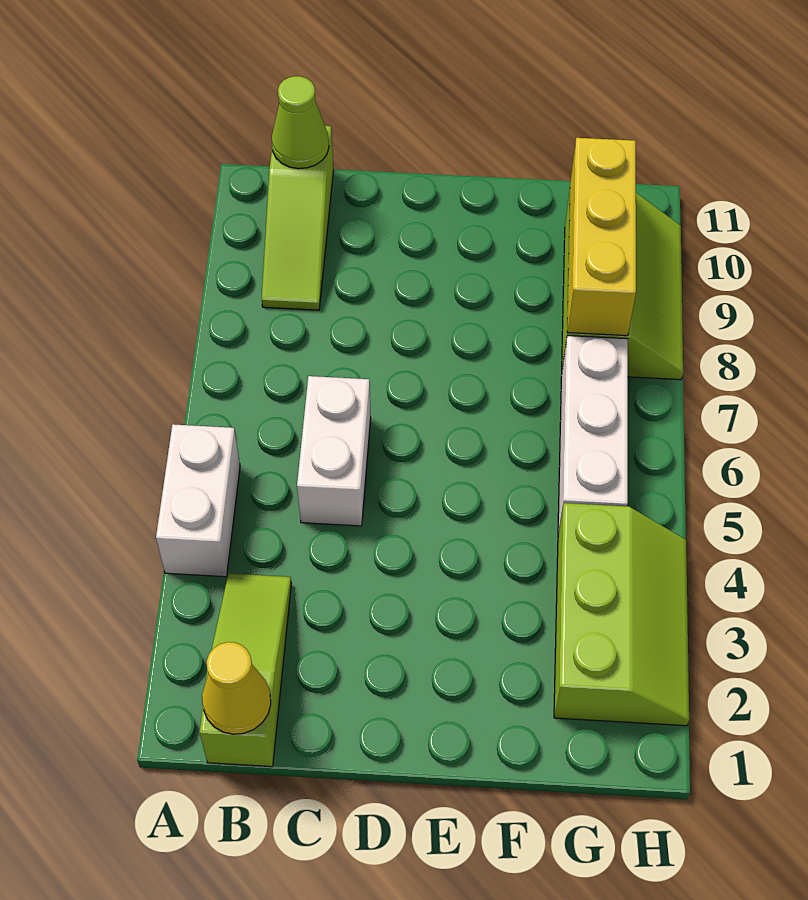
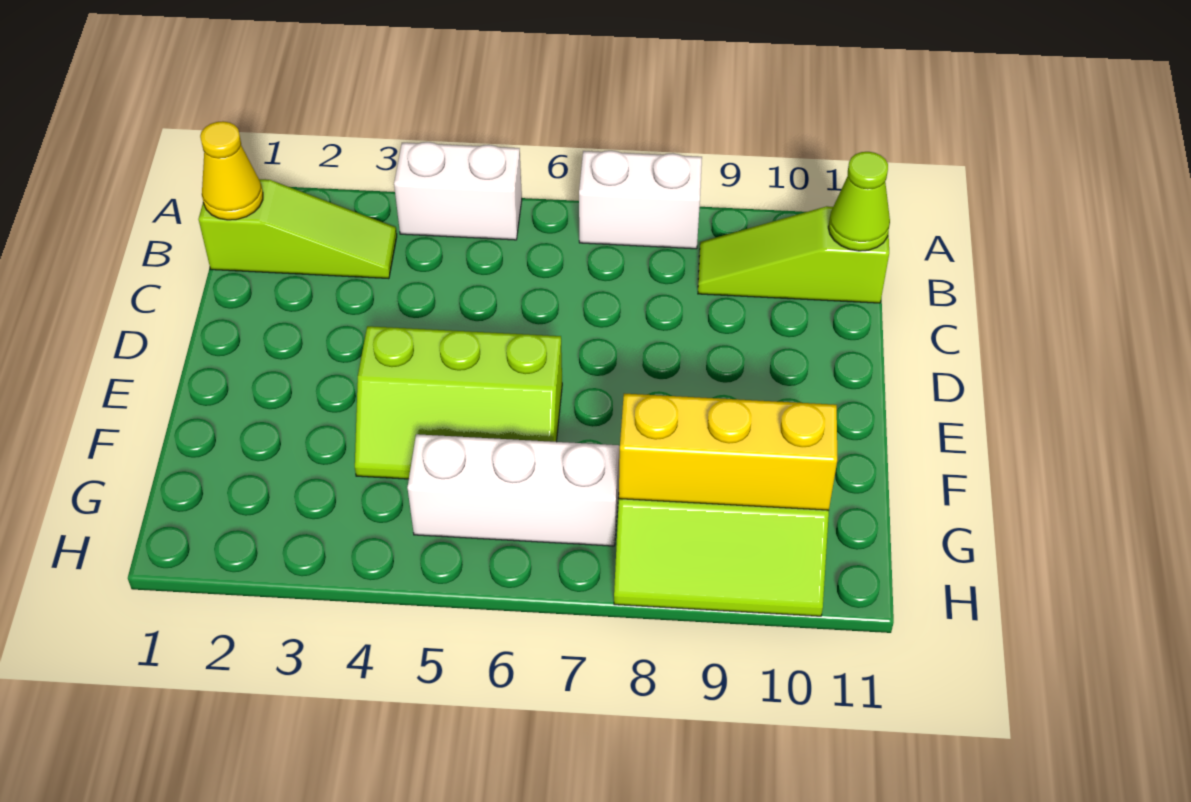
white brick C5:C6 level 1 -> white brick A7:A8 level 1
lime slope G2:H4 level 1 top G -> lime slope E4:F6 level 1 top E

